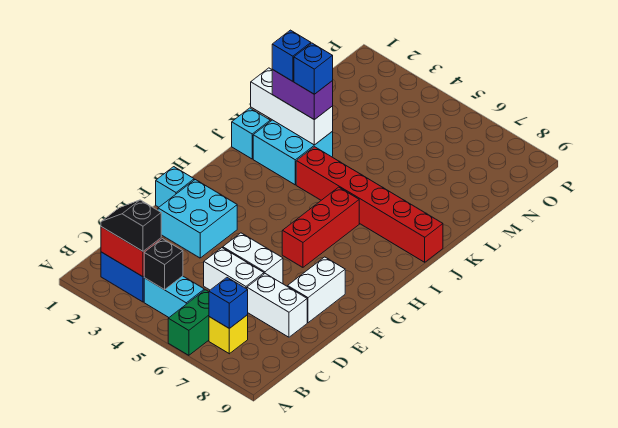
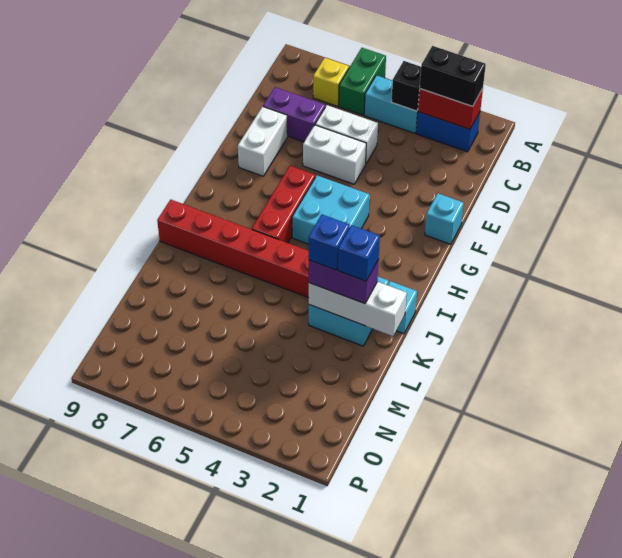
black slope B2:B3 level 3 top 3 -> black brick B2:B3 level 3
blue brick B7 level 2 -> none
white brick D7:D8 level 1 -> purple brick D7:D8 level 1
cyan brick E2:F3 level 1 -> cyan brick G4:H5 level 1

